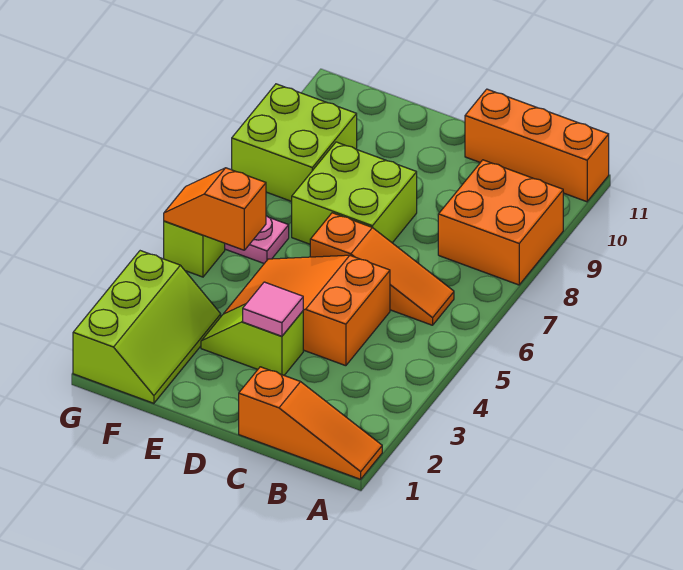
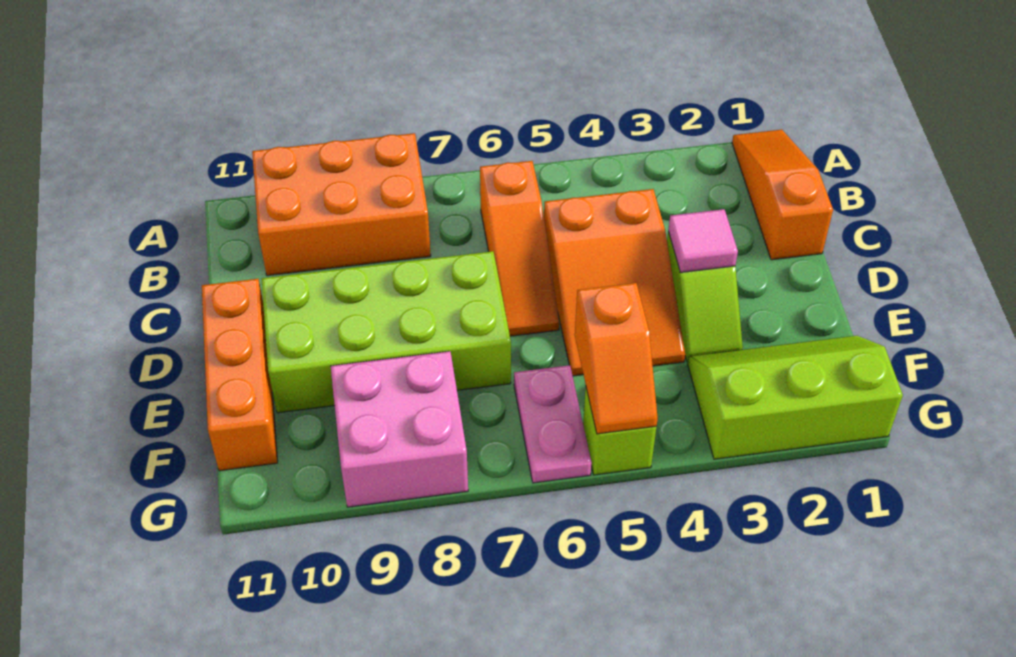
orange brick A8:B9 level 1 -> orange brick A8:B10 level 1
orange brick A11:C11 level 1 -> orange brick D11:F11 level 1
orange slope B6:D6 level 1 top D -> orange slope B6:D6 level 1 top B
lime brick D7:E8 level 1 -> lime brick D7:E10 level 1
lime brick F8:G9 level 1 -> pink brick F8:G9 level 1

